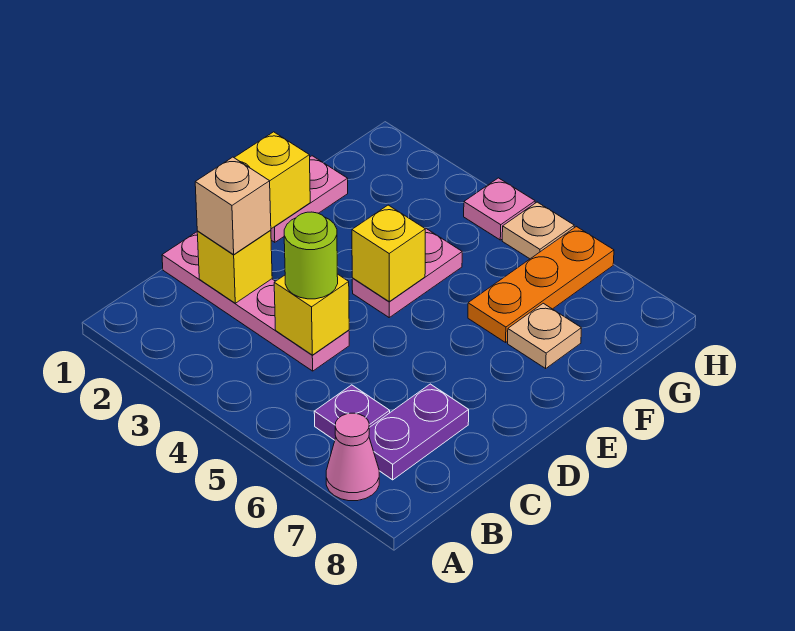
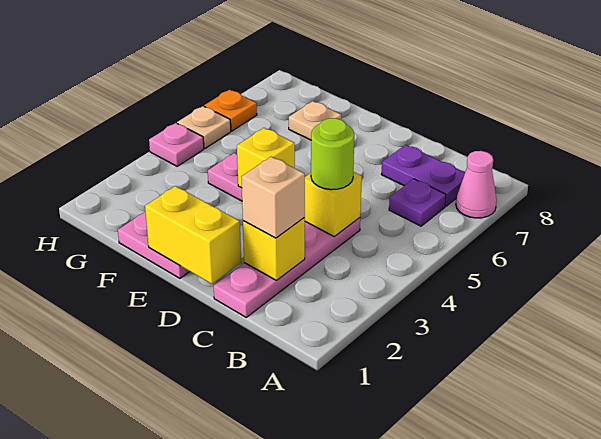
orange plate F6:H6 level 1 -> orange plate H6 level 1

